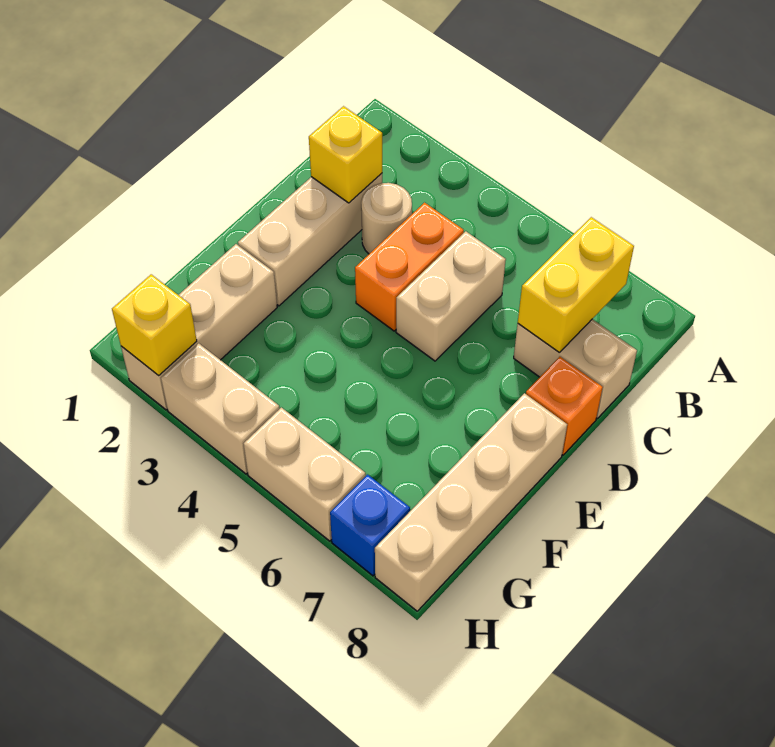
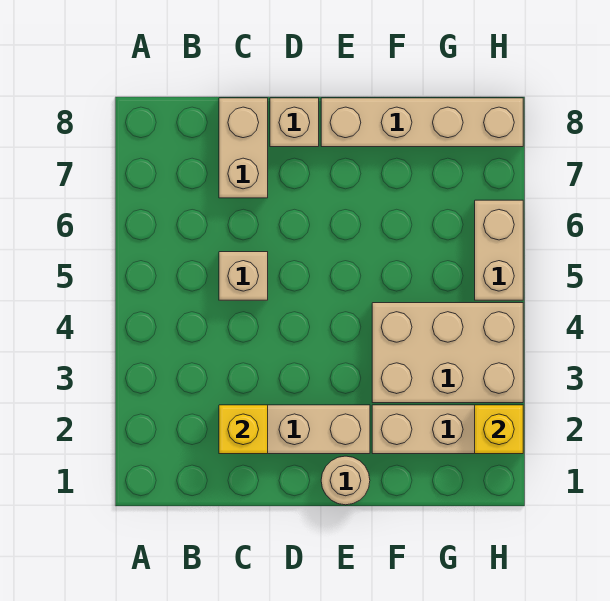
yellow brick B7:C7 level 2 -> none
tan round brick C3 level 1 -> tan round brick E1 level 1
orange brick C4:D4 level 1 -> none
tan brick C5:D5 level 1 -> tan brick C5 level 1
orange brick D8 level 1 -> tan brick D8 level 1
tan brick H3:H4 level 1 -> tan brick F3:H4 level 1
blue brick H7 level 1 -> none

